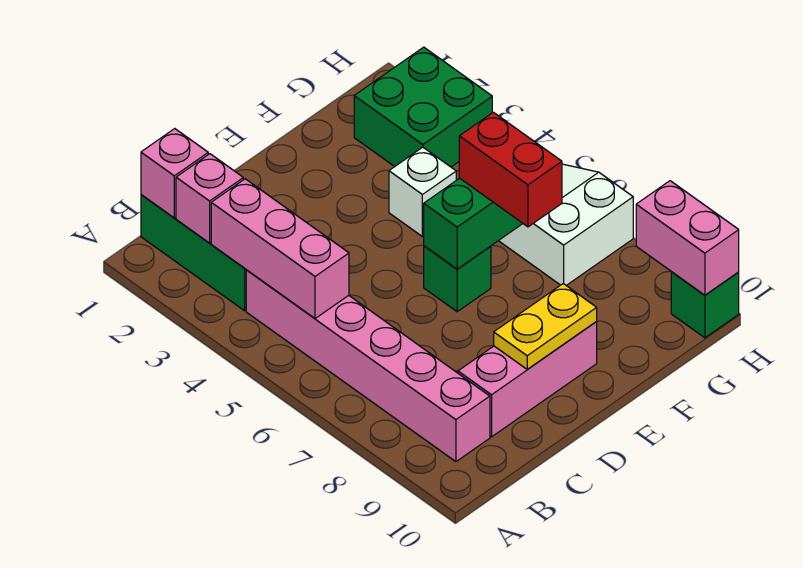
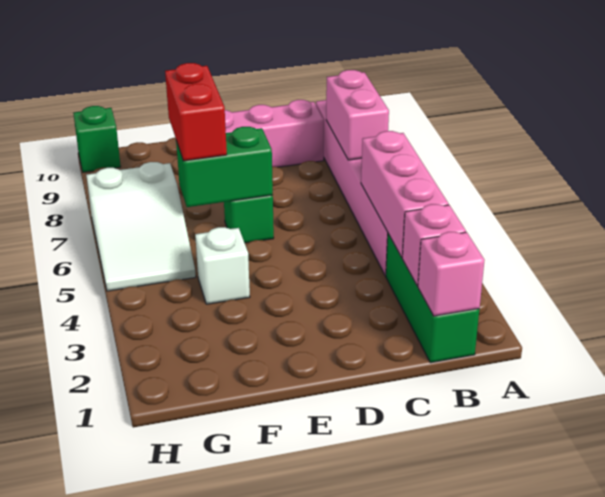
yellow plate D9:E9 level 2 -> none
green brick G2:H3 level 1 -> none
pink brick H9:H10 level 2 -> pink brick B7:B8 level 2

